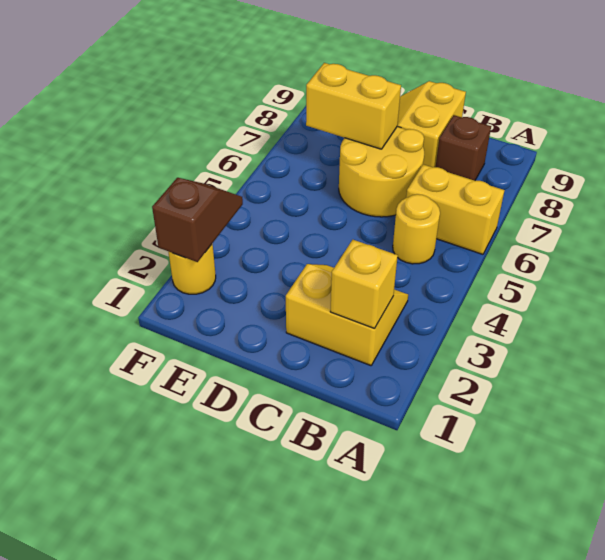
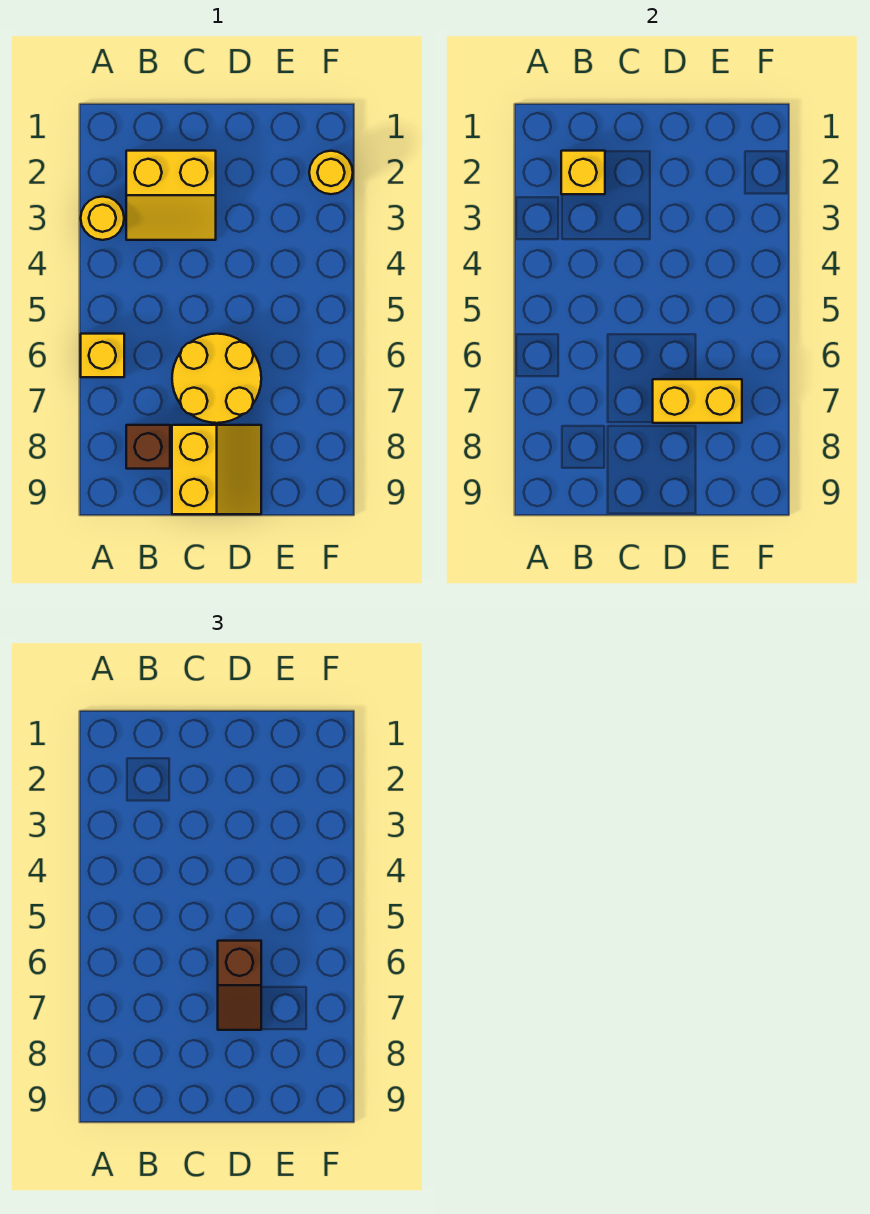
yellow brick A6:B6 level 1 -> yellow brick A6 level 1
yellow round brick B5 level 1 -> yellow round brick A3 level 1
brown slope F2:F3 level 2 top 2 -> brown slope D6:D7 level 3 top 6

